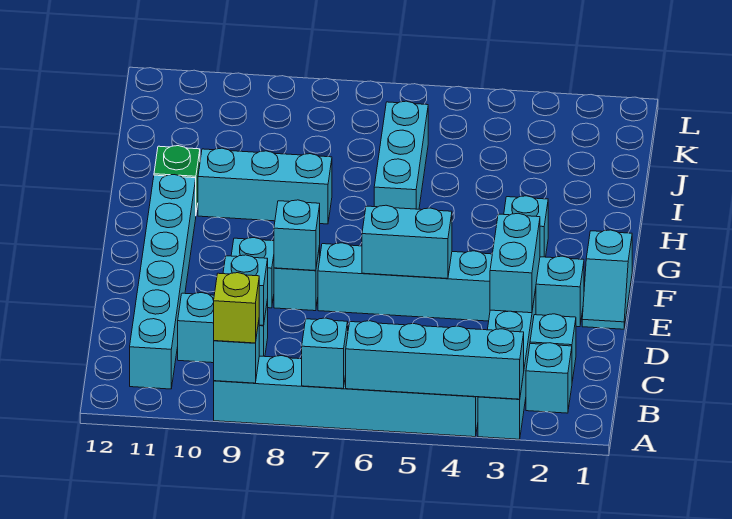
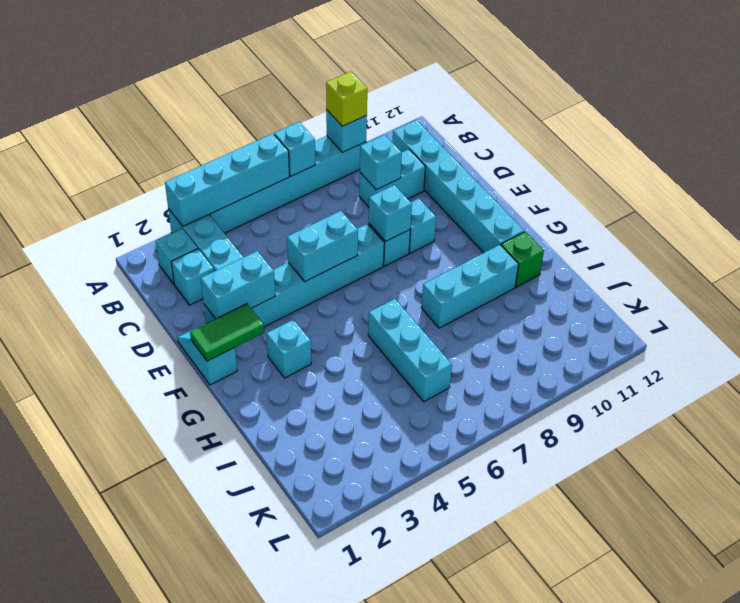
cyan brick D3:E3 level 2 -> cyan brick E2:E3 level 2
none -> green tile F1:F2 level 2

